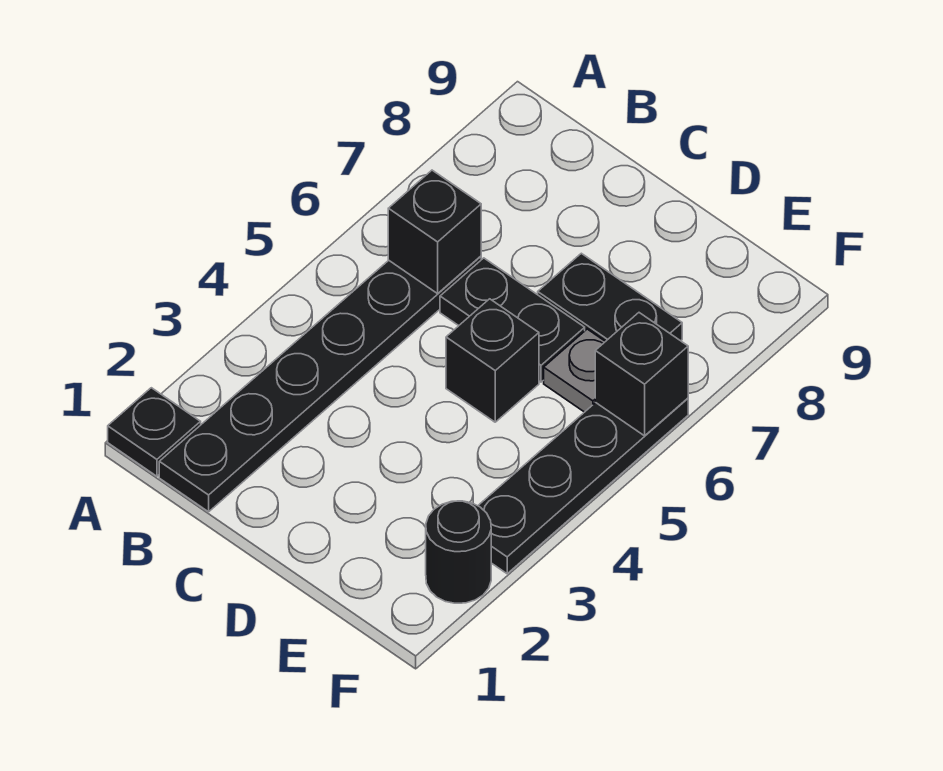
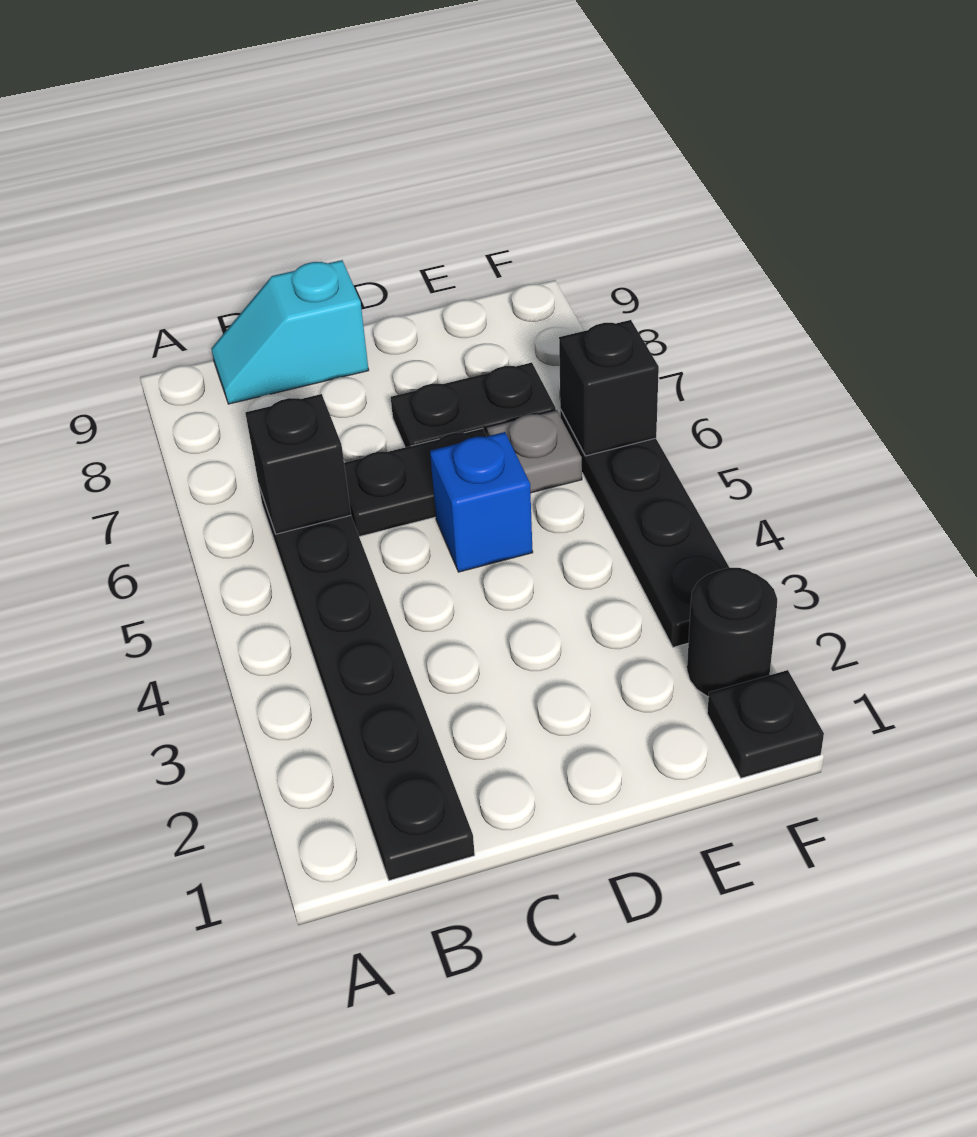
black plate A1 level 1 -> black plate F1 level 1
none -> cyan slope B9:C9 level 1 top C
black brick D5 level 1 -> blue brick D5 level 1

